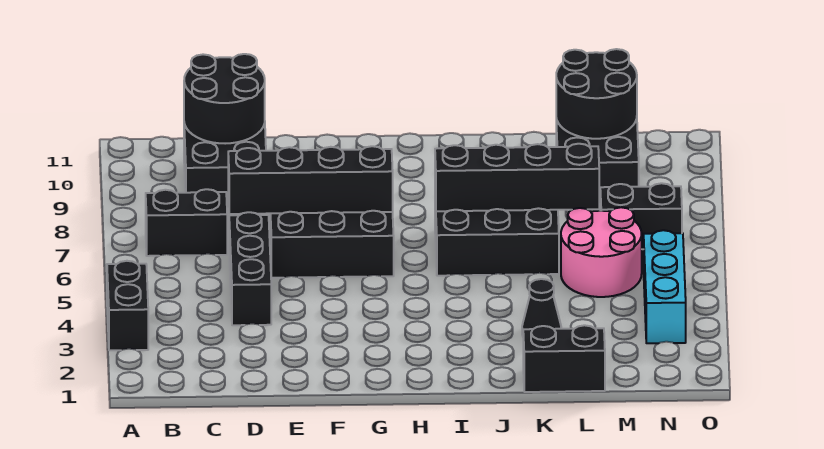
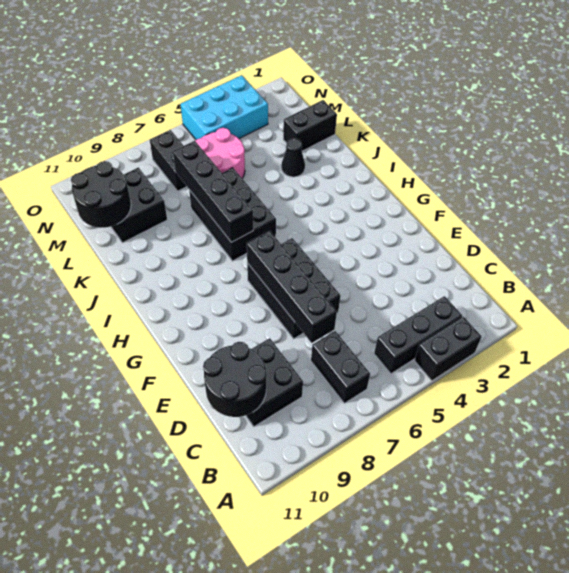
black brick D4:D6 level 1 -> black brick B3:B5 level 1
black brick K1:L1 level 1 -> black brick L1:L2 level 1
cyan brick N3:N5 level 1 -> cyan brick N3:O5 level 1

